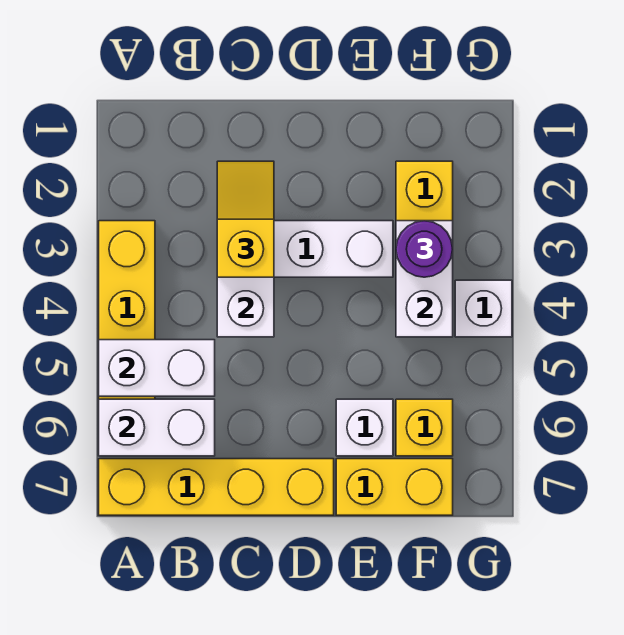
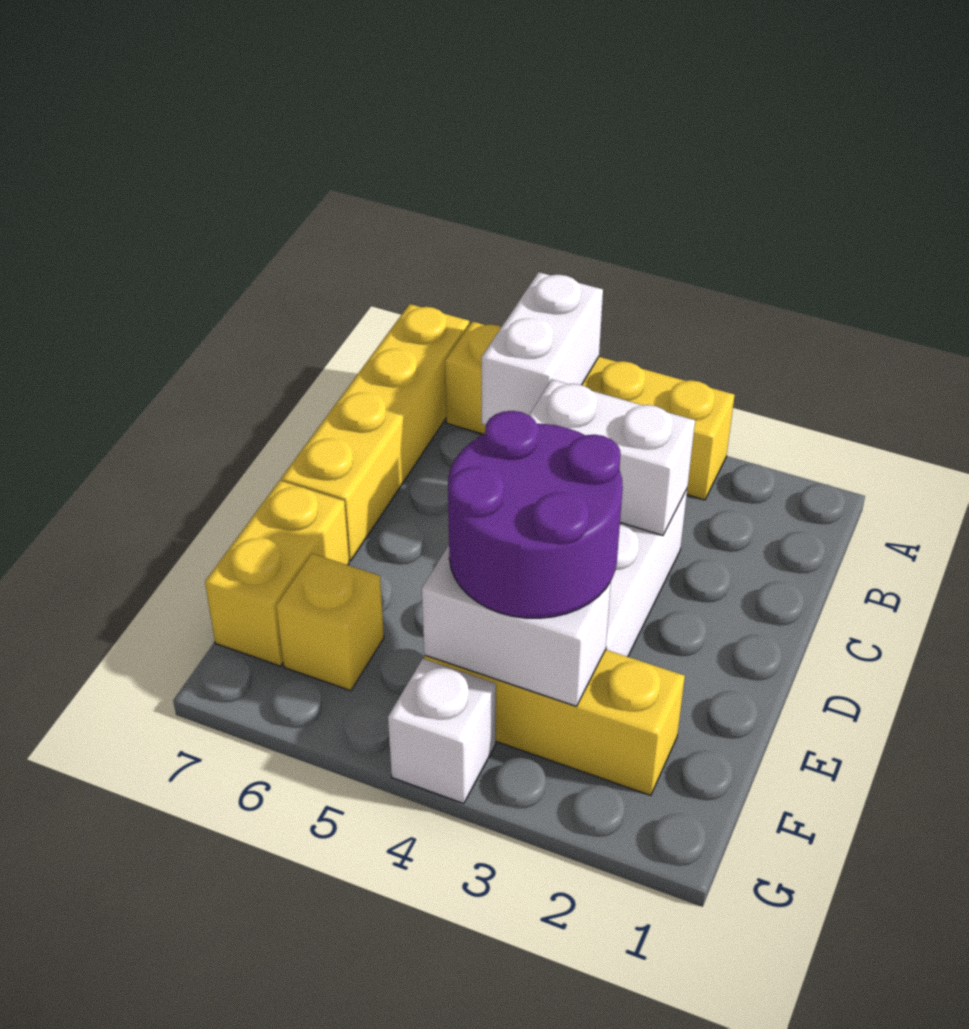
white brick A6:B6 level 2 -> none
yellow slope C2:C3 level 3 top 3 -> none
white brick E6 level 1 -> none
purple round brick F3 level 3 -> purple round brick E3:F4 level 3

